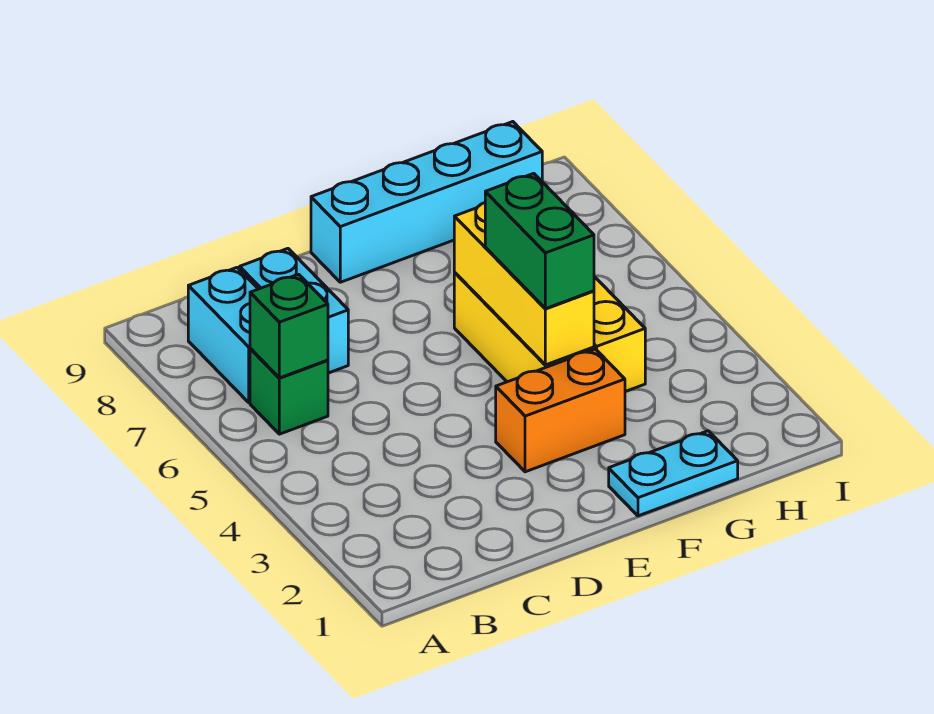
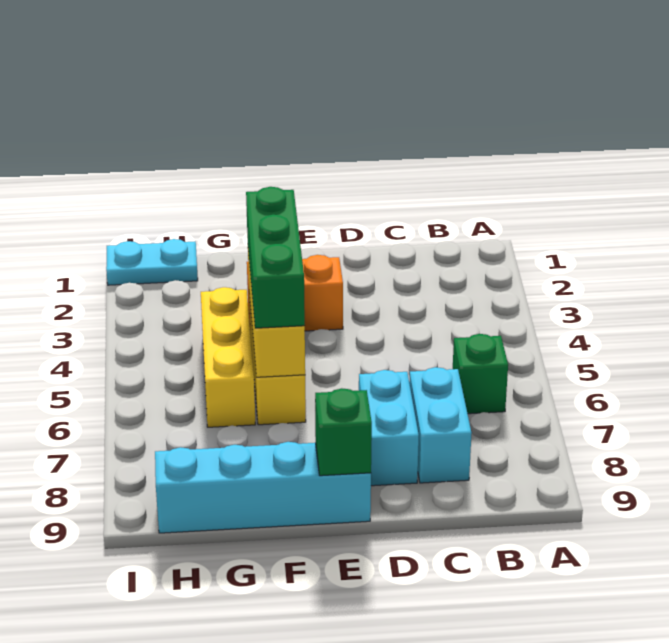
green brick B6 level 2 -> green brick E9 level 2
cyan brick B7:B8 level 1 -> cyan brick D7:D8 level 1
cyan plate F1:G1 level 1 -> cyan plate H1:I1 level 1
green brick F4:F5 level 3 -> green brick F4:F6 level 3

